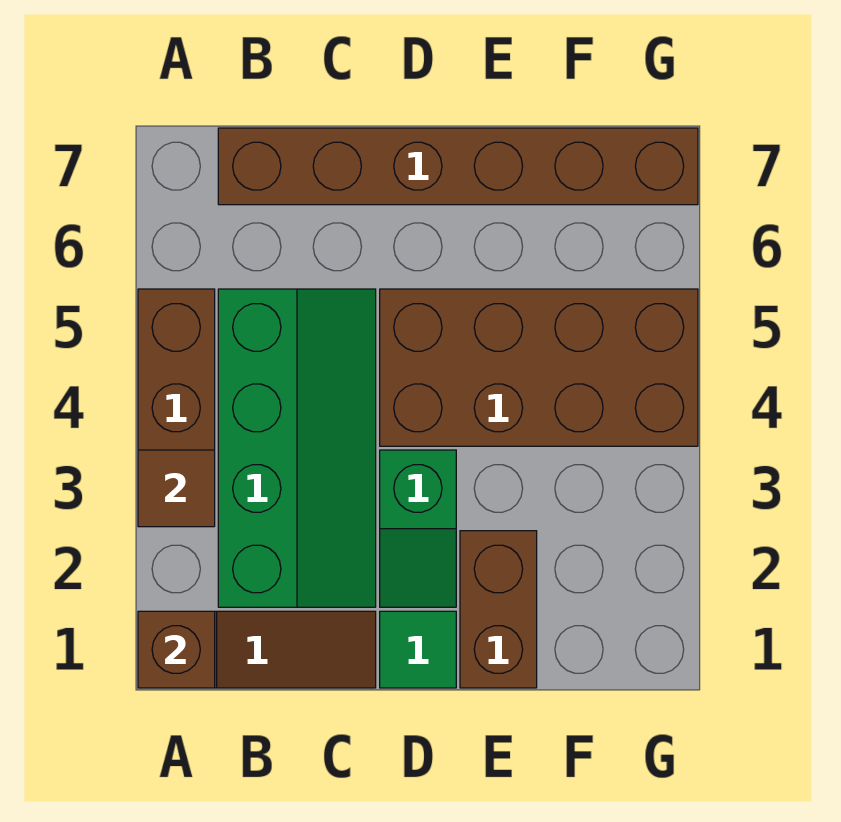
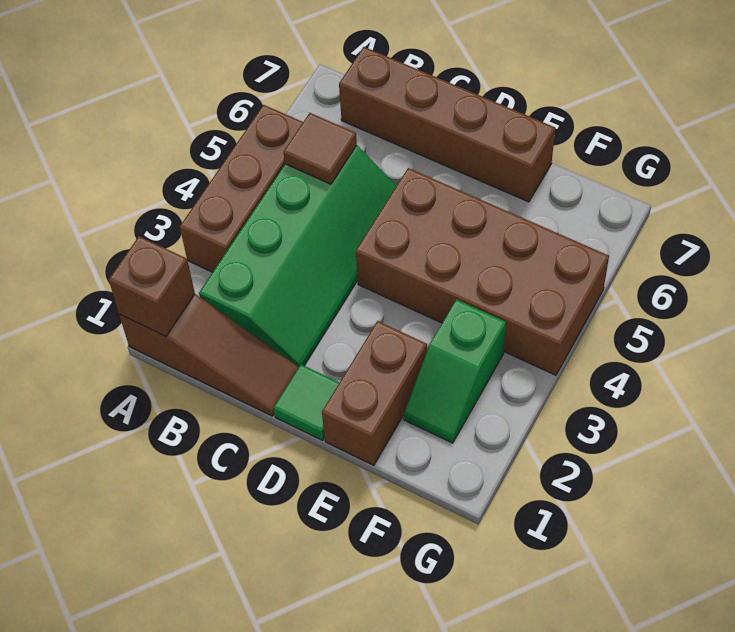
brown tile A3 level 2 -> brown tile B5 level 2
brown brick B7:G7 level 1 -> brown brick B7:E7 level 1
green slope D2:D3 level 1 top 3 -> green slope F2:F3 level 1 top 3

